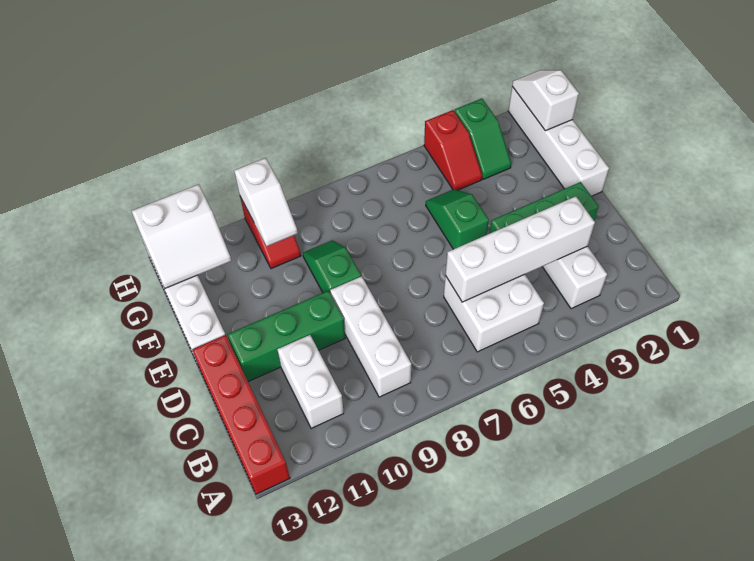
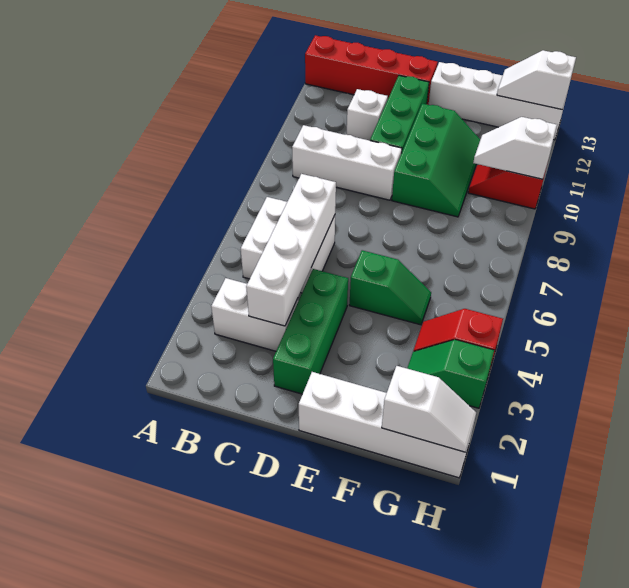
white brick B11:C11 level 1 -> white brick C11 level 1
green slope E9:F9 level 1 top E -> green slope E9:F11 level 1 top E
white slope G12:H13 level 2 top H -> white slope G13:H13 level 2 top H

